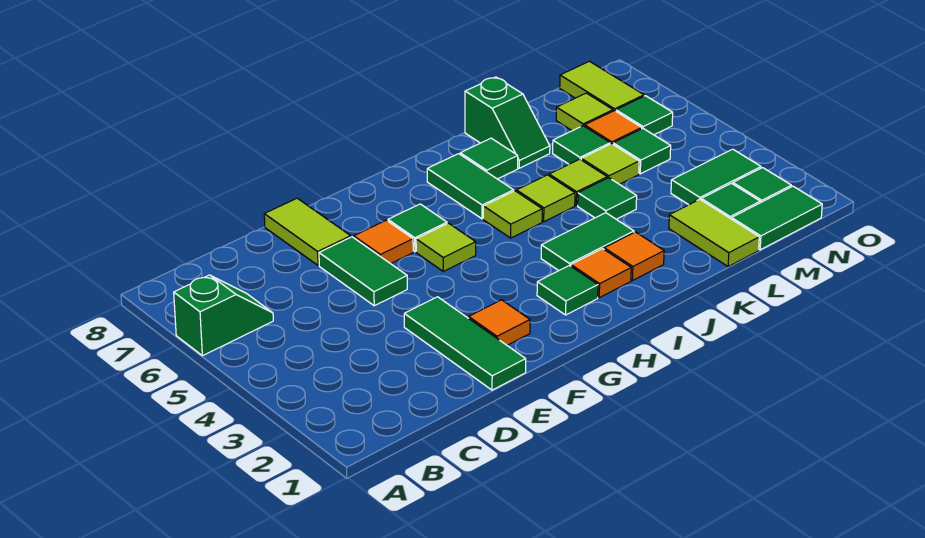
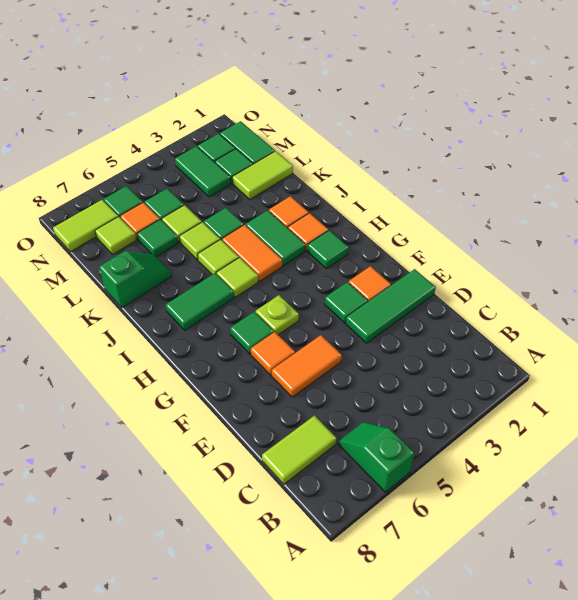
green tile E5:E6 level 1 -> orange tile E5:E6 level 1
lime tile E7:E8 level 1 -> lime tile C7:C8 level 1
lime tile G5 level 1 -> lime plate G5 level 1
none -> orange tile I4:J4 level 1
green tile J7 level 1 -> green tile F3 level 1

